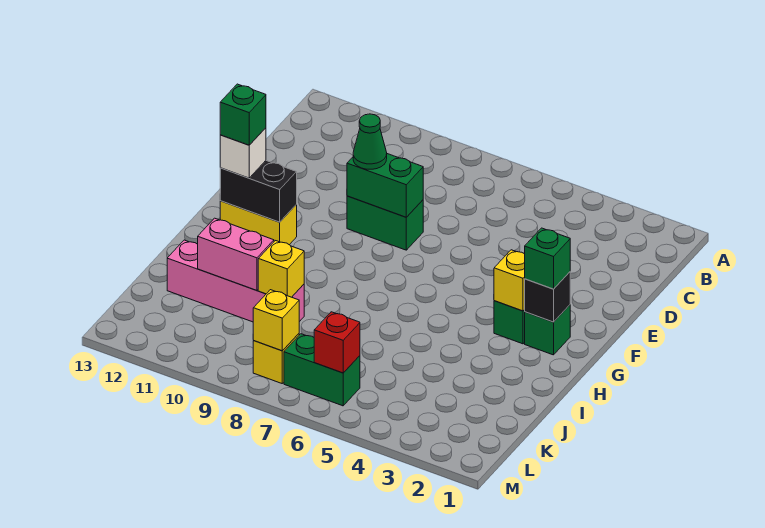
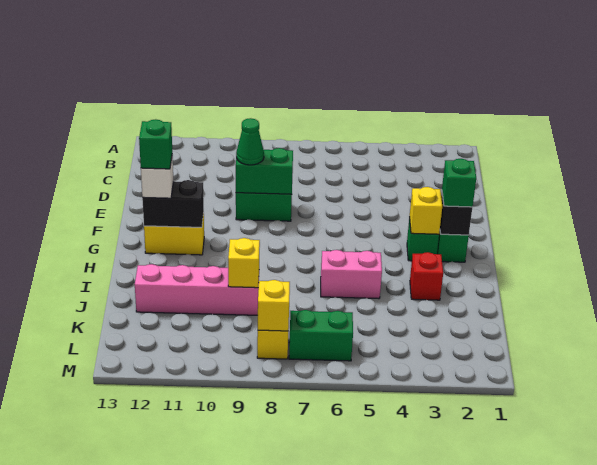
pink brick J10:J11 level 2 -> pink brick I5:I6 level 1
red brick L6 level 2 -> red brick I3 level 1

